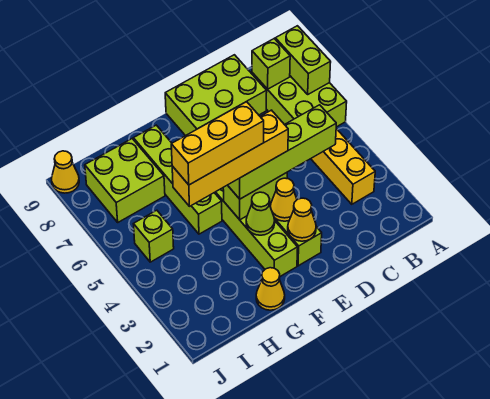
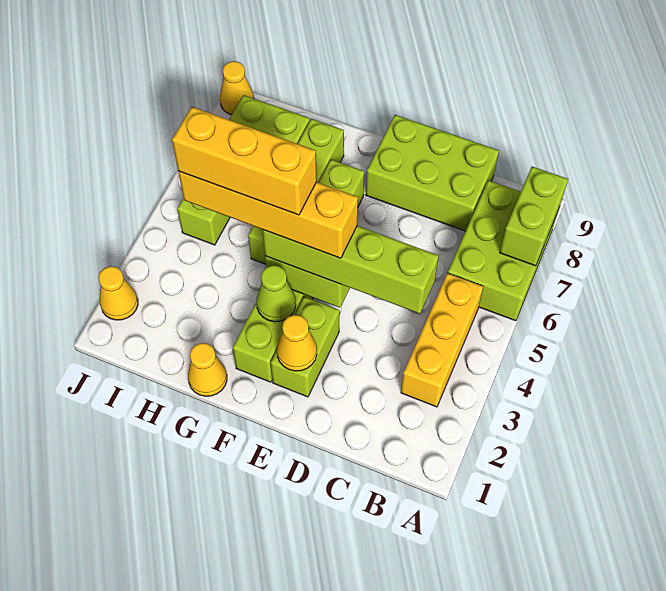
lime brick B8 level 2 -> none
yellow cone E3 level 2 -> yellow cone J2 level 1

